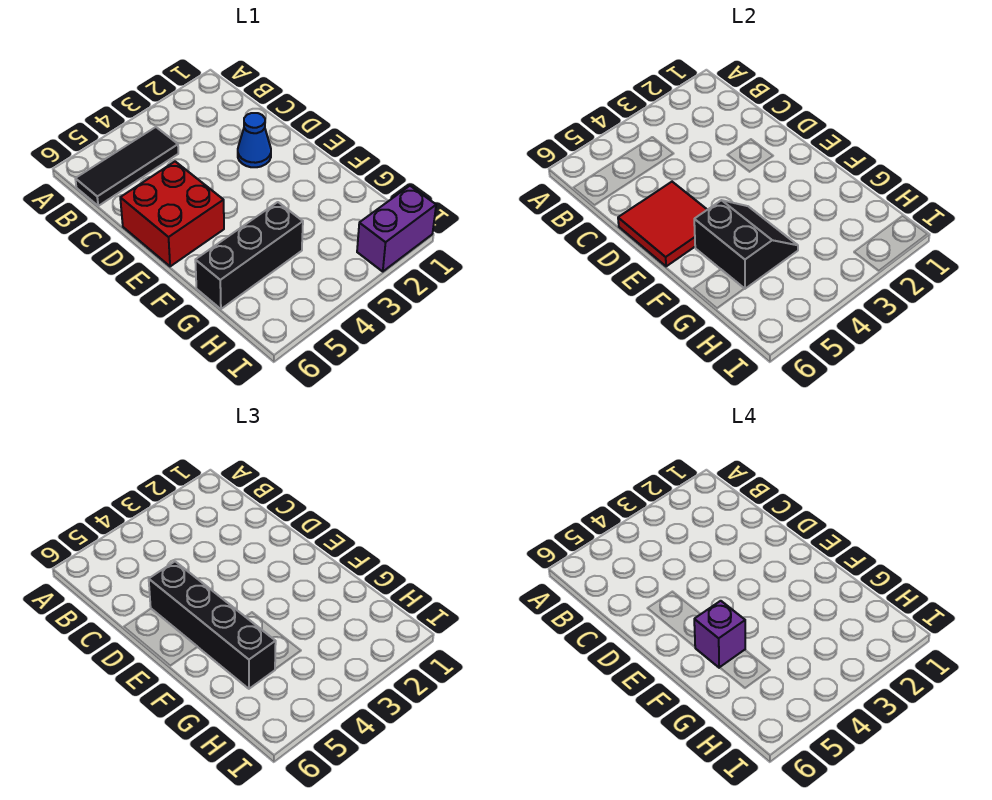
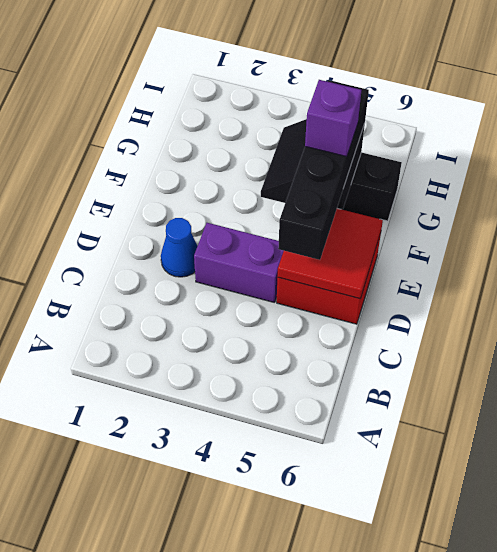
black tile B4:B6 level 1 -> none
purple brick I1:I2 level 1 -> purple brick D3:D4 level 1

